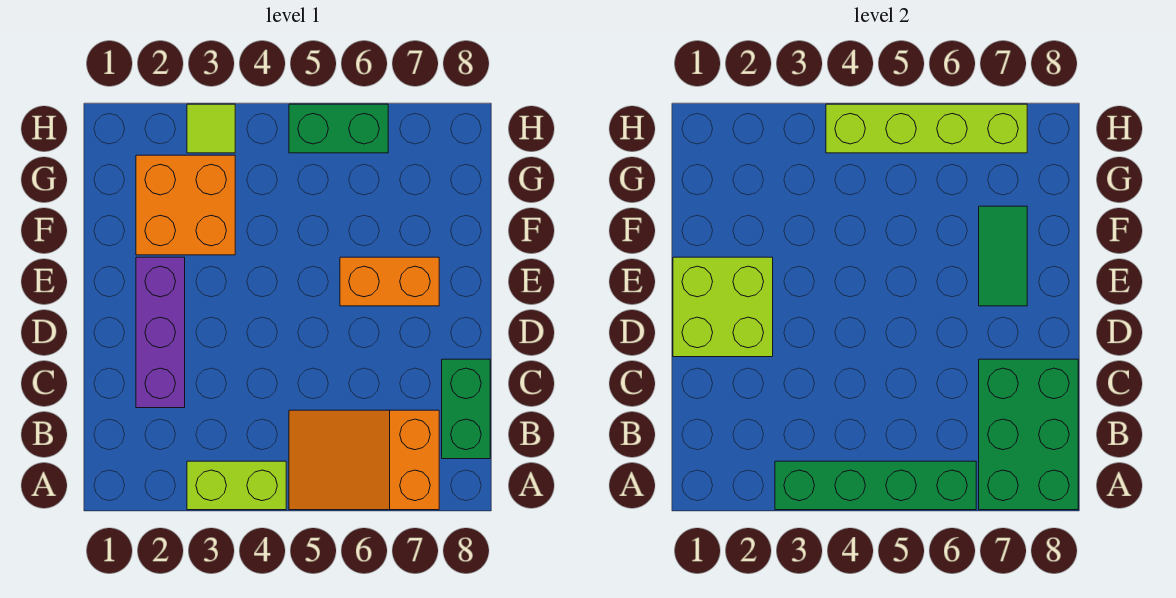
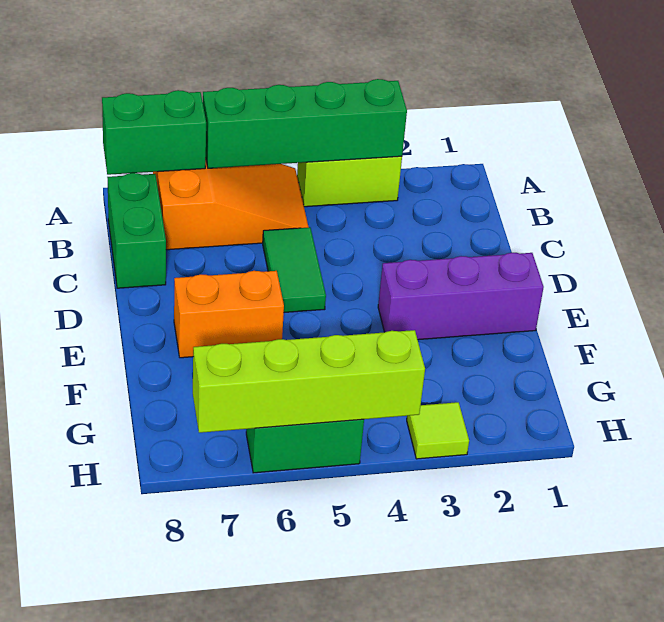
green brick A7:C8 level 2 -> green brick A7:A8 level 2
purple brick C2:E2 level 1 -> purple brick E1:E3 level 1
lime brick D1:E2 level 2 -> none
green tile E7:F7 level 2 -> green tile C5:D5 level 1
orange brick F2:G3 level 1 -> none

